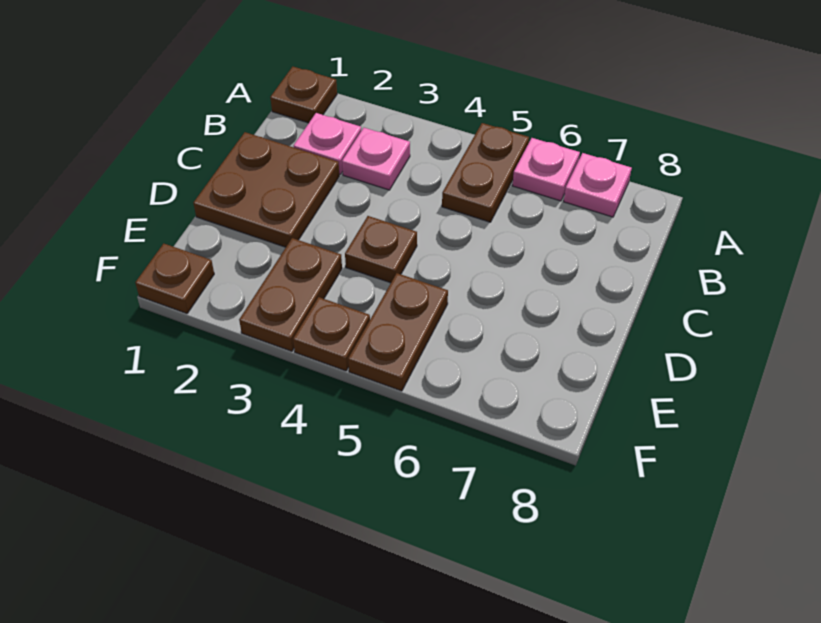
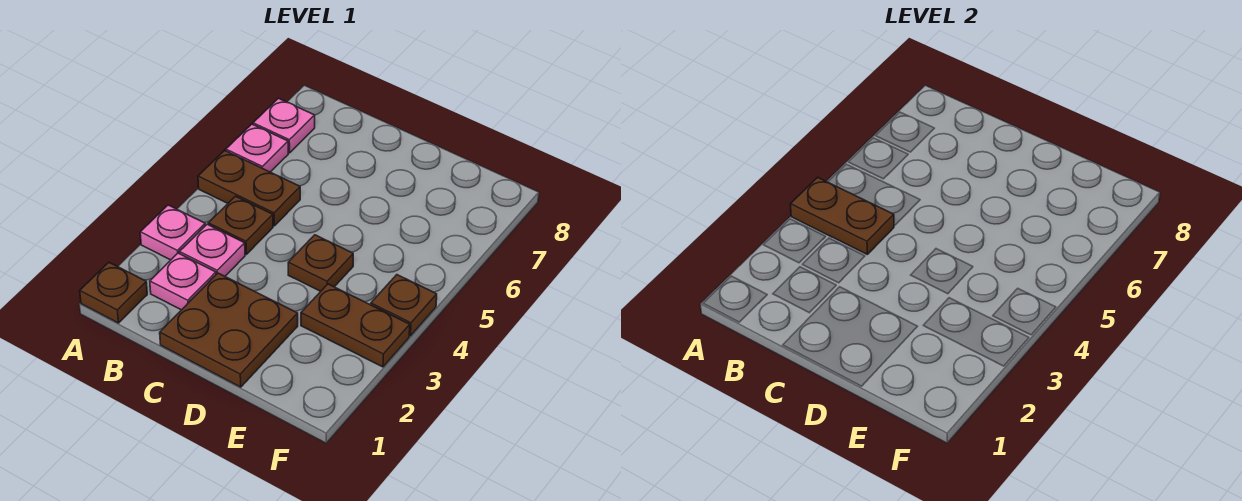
none -> pink plate A3 level 1
brown plate E5:F5 level 1 -> brown plate A4:B4 level 2
brown plate F1 level 1 -> brown plate B4 level 1

